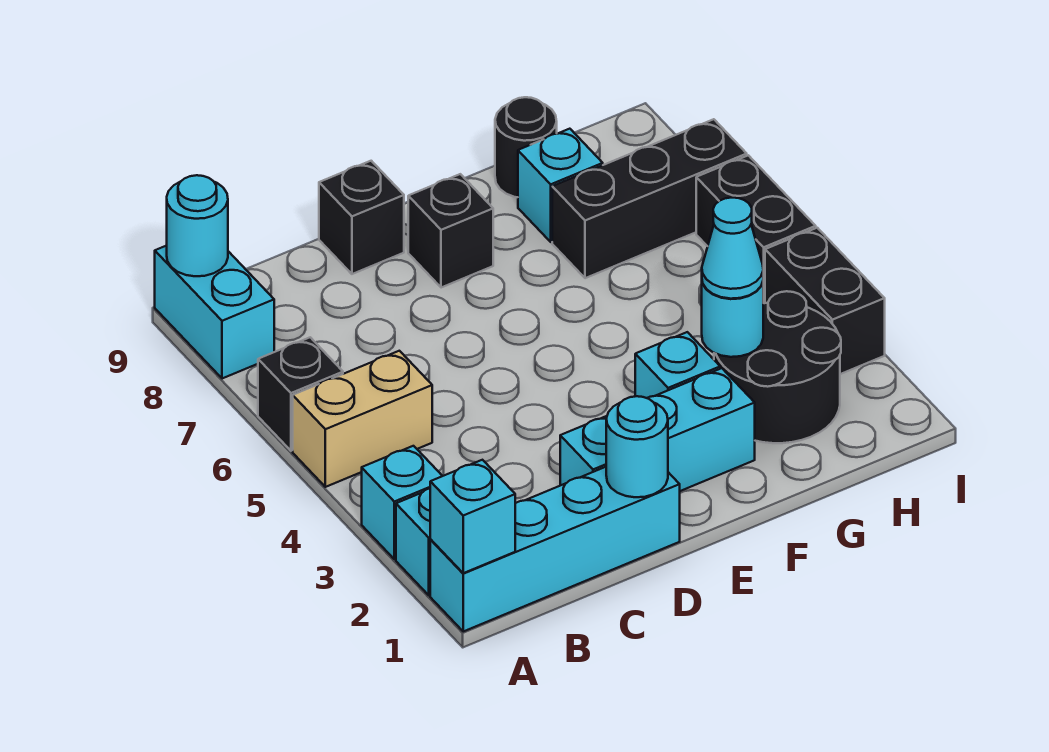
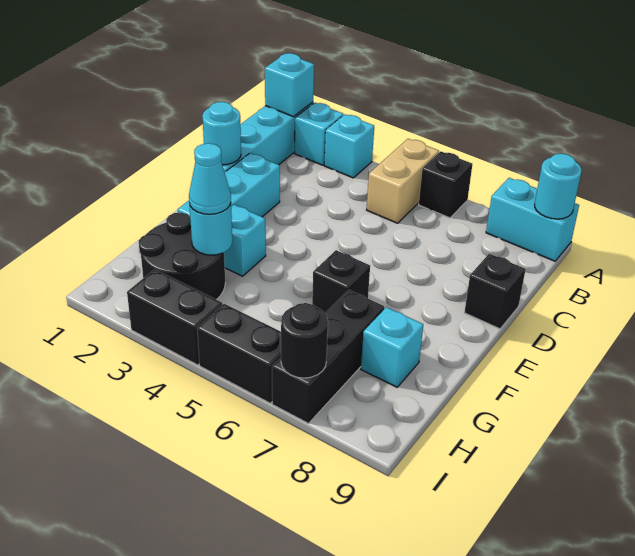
black brick E8 level 1 -> black brick F6 level 1
black round brick G9 level 1 -> black round brick I7 level 2

